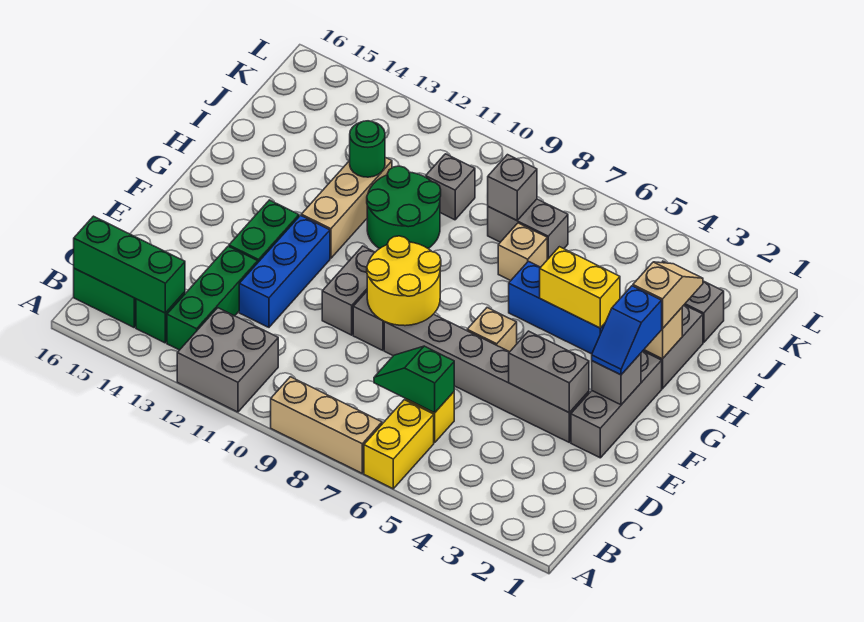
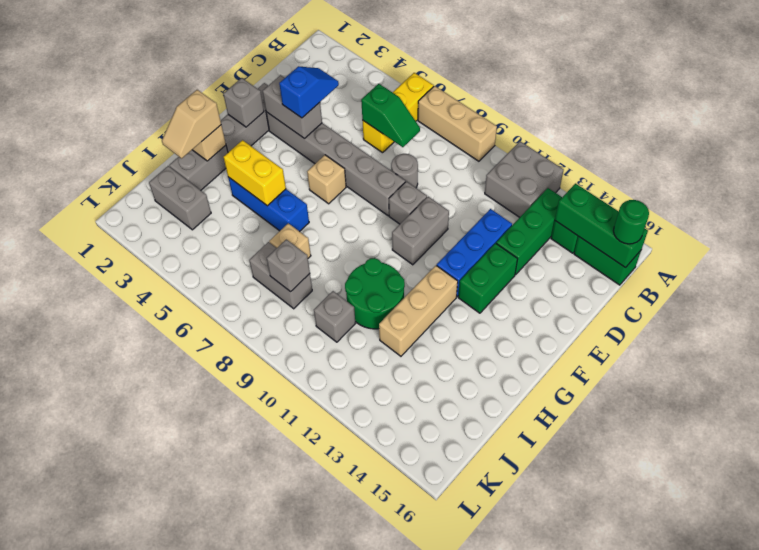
none -> grey round brick D8 level 1
yellow round brick E8:F9 level 2 -> none
blue slope F2:G2 level 3 top G -> blue slope D4:E4 level 3 top E
green round brick I12 level 2 -> green round brick B16 level 3

